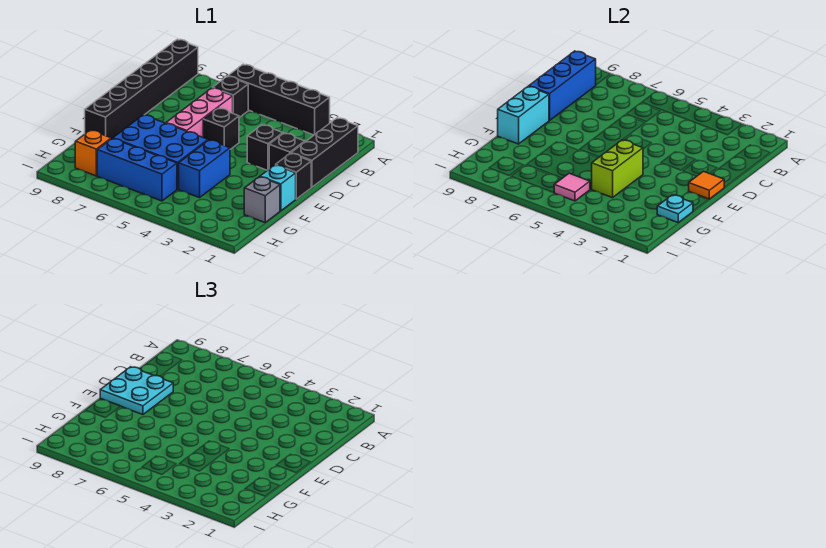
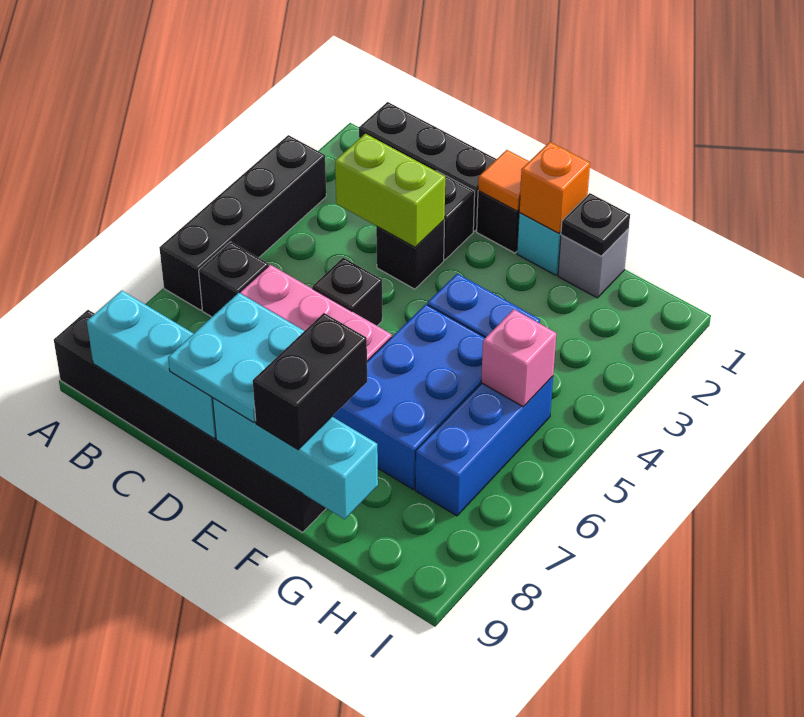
blue brick B9:D9 level 2 -> cyan brick B9:D9 level 2
cyan brick E9:F9 level 2 -> cyan brick E9:G9 level 2
lime brick F4:G4 level 2 -> lime brick C3:D3 level 2
none -> black brick F8:F9 level 3
cyan plate G1 level 2 -> black plate G1 level 2
pink tile H5 level 2 -> pink brick H5 level 2
orange brick H8 level 1 -> orange brick F1 level 2

